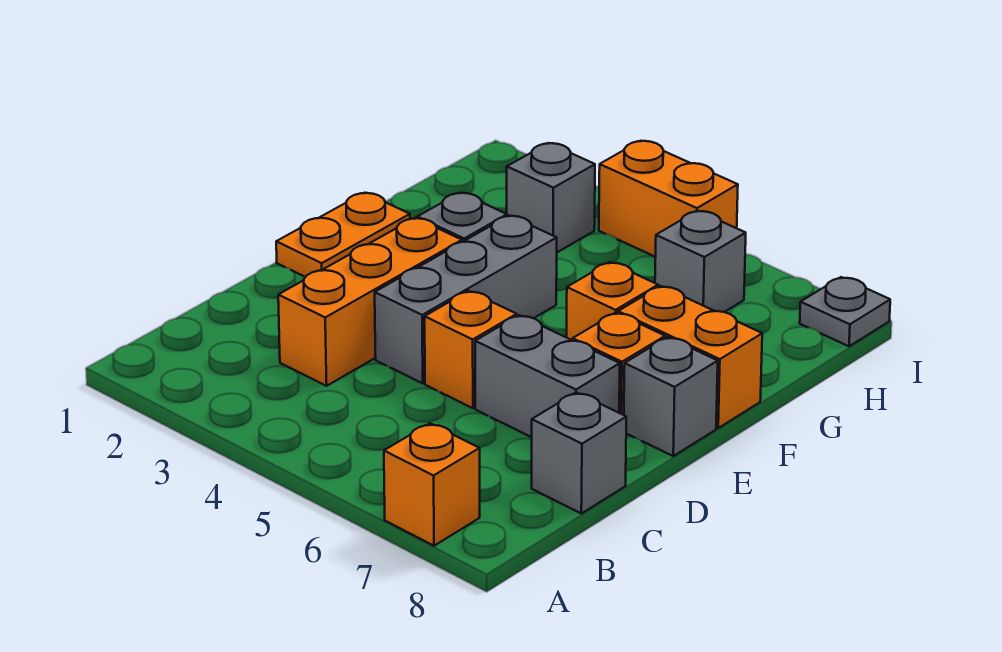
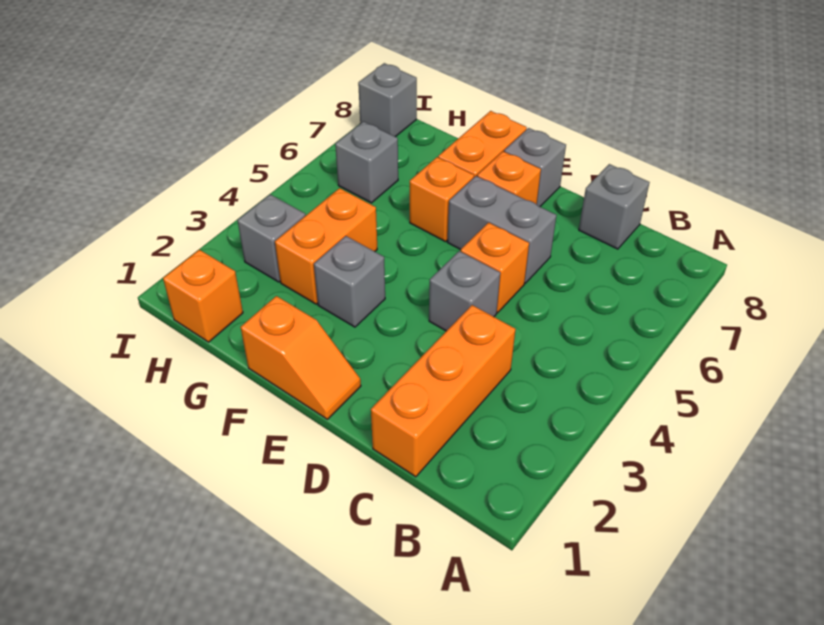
orange brick A7 level 1 -> orange brick H1 level 1
orange brick C3:E3 level 1 -> orange brick C1:C3 level 1
grey brick D4:F4 level 1 -> grey brick D4 level 1
grey brick D6:D7 level 1 -> grey brick D6:E6 level 1
orange plate E1:F1 level 1 -> orange slope E1:F1 level 1 top F
orange brick I4:I5 level 1 -> orange brick G3:G4 level 1
grey plate I8 level 1 -> grey brick I8 level 1

